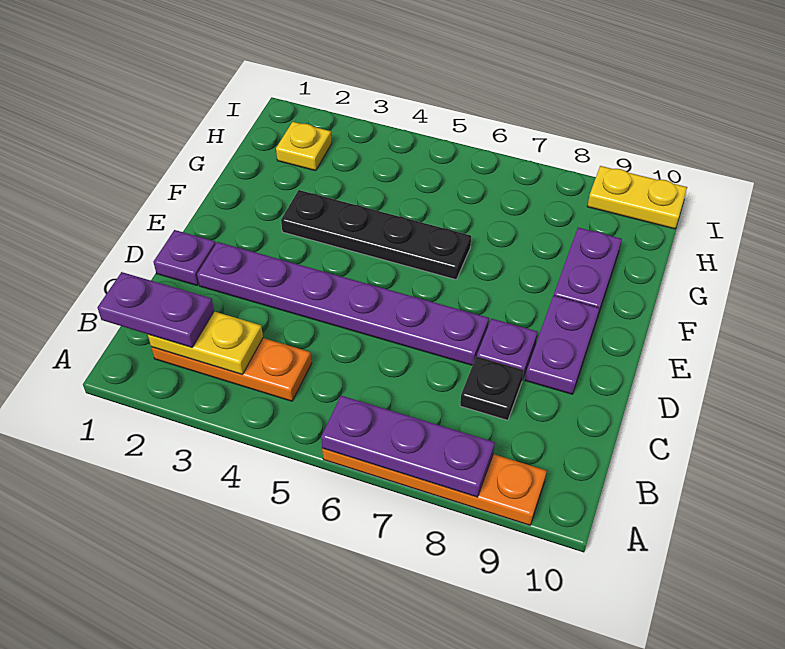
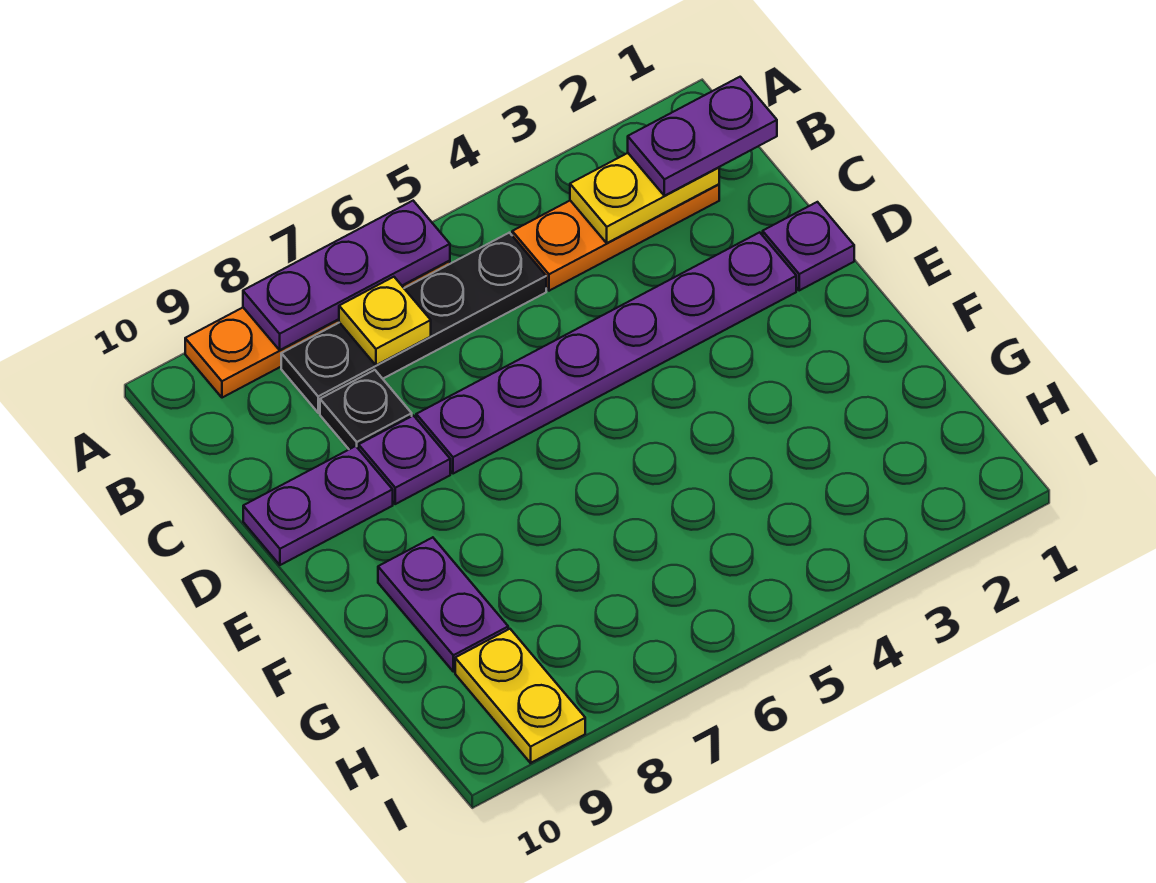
purple plate D9:E9 level 1 -> purple plate D9:D10 level 1
black plate F3:F6 level 1 -> black plate B5:B8 level 1
yellow plate H2 level 1 -> yellow plate B7 level 2
yellow plate I9:I10 level 1 -> yellow plate H9:I9 level 1

